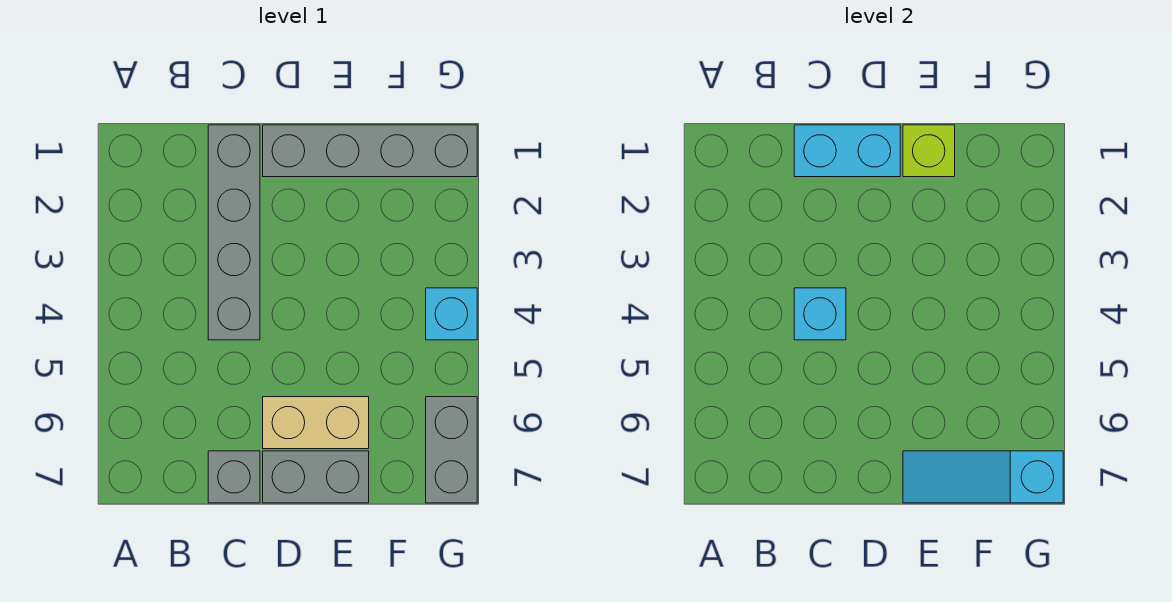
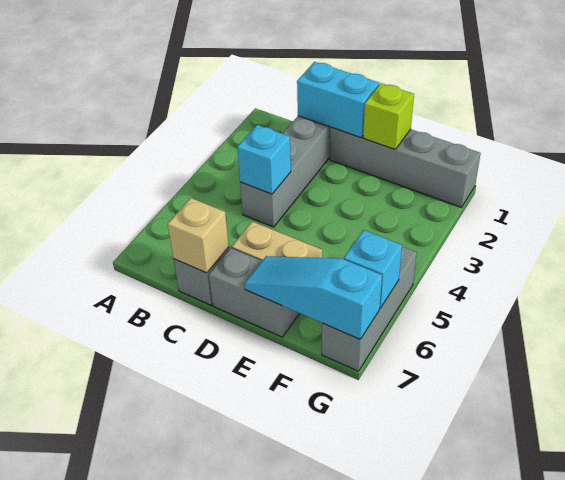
none -> tan brick C7 level 2
cyan brick G4 level 1 -> cyan brick G6 level 2
grey brick G6:G7 level 1 -> grey brick G5:G7 level 1

